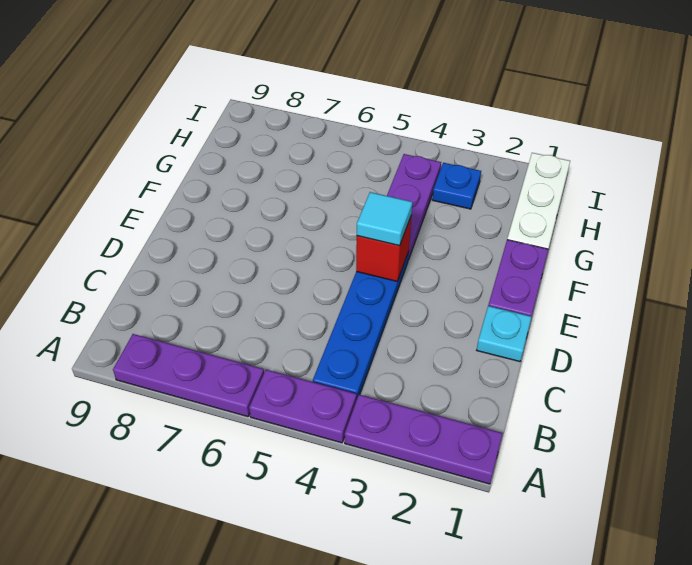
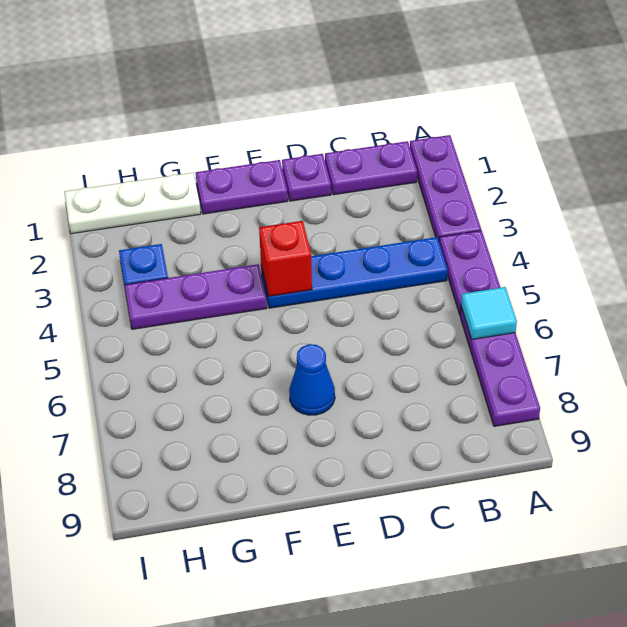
none -> purple plate B1:C1 level 1
cyan plate D1 level 1 -> purple plate D1 level 1
cyan tile E4 level 3 -> cyan tile A6 level 2
none -> blue cone E7 level 1

